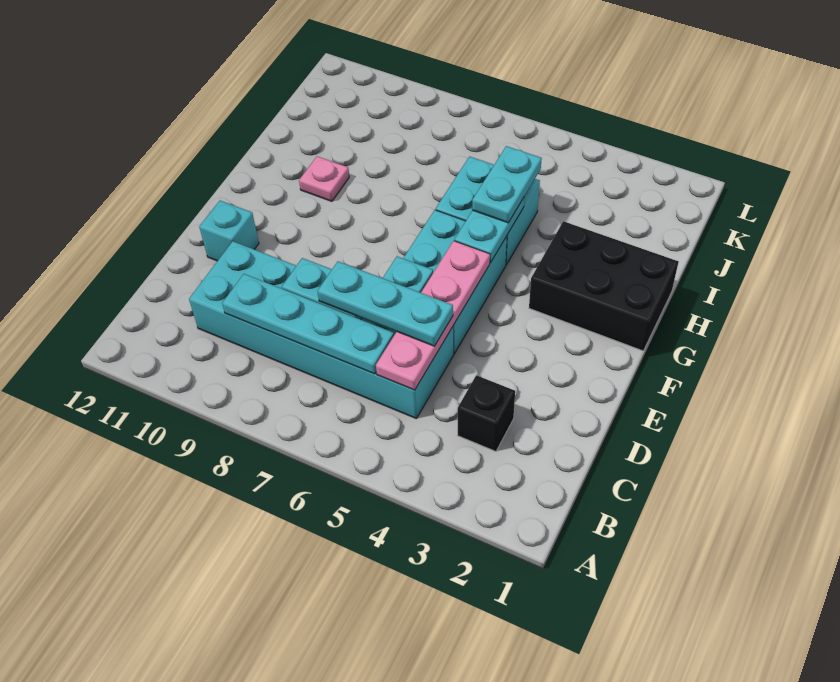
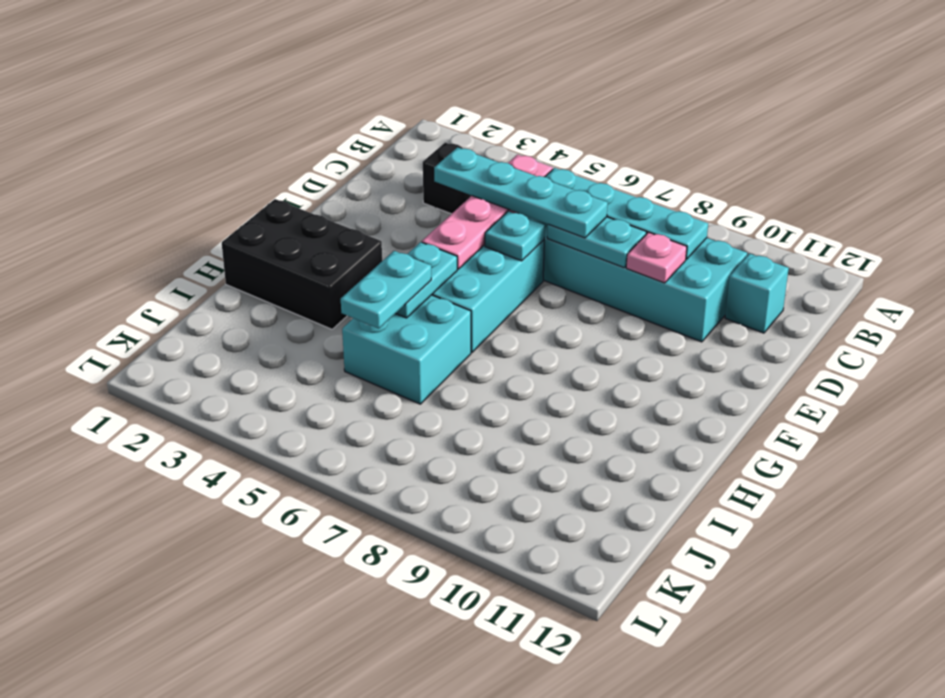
cyan plate D5:D7 level 3 -> cyan plate D4:D7 level 3
cyan brick E11 level 1 -> cyan brick C11 level 1
pink plate H10 level 1 -> pink plate D9 level 2

